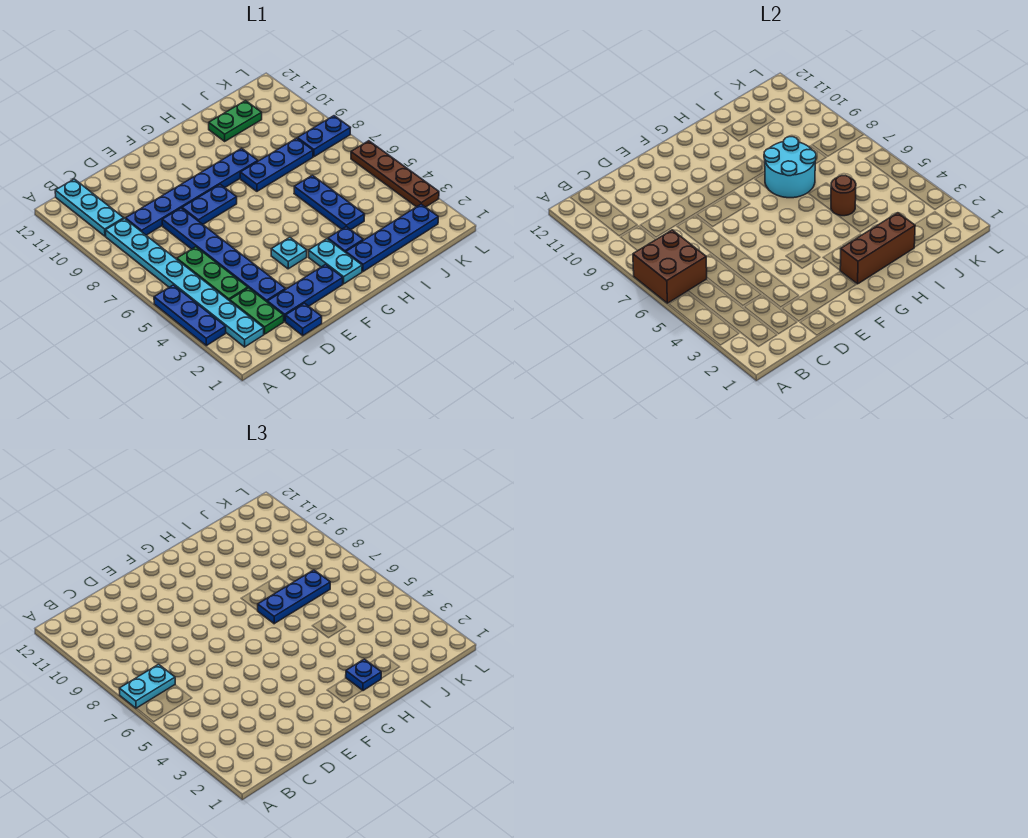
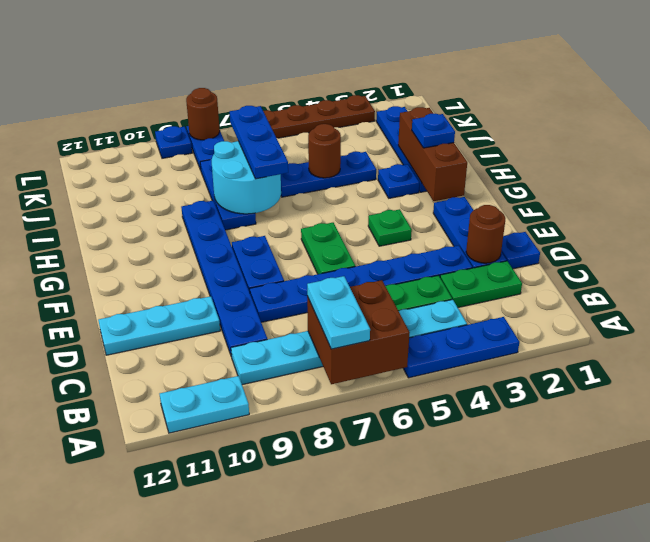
cyan plate B2:B9 level 1 -> cyan plate B4:B9 level 1
cyan plate B10:B12 level 1 -> cyan plate D10:D12 level 1
none -> brown round brick D2 level 2
cyan plate F4 level 1 -> green plate F4 level 1
cyan plate G2:G3 level 1 -> cyan plate A10:A11 level 1
green plate I11:J11 level 1 -> green plate E6:F6 level 1
none -> brown round brick L8 level 2
none -> blue plate L9 level 1

